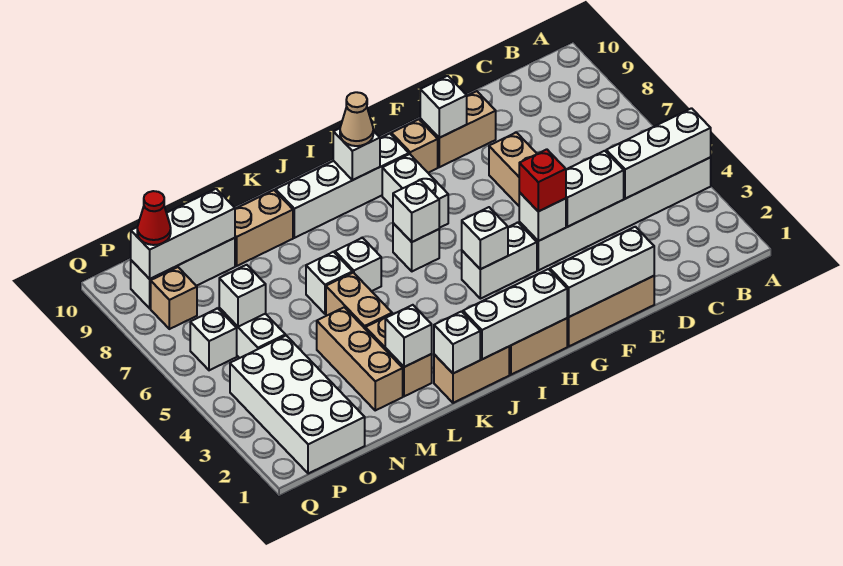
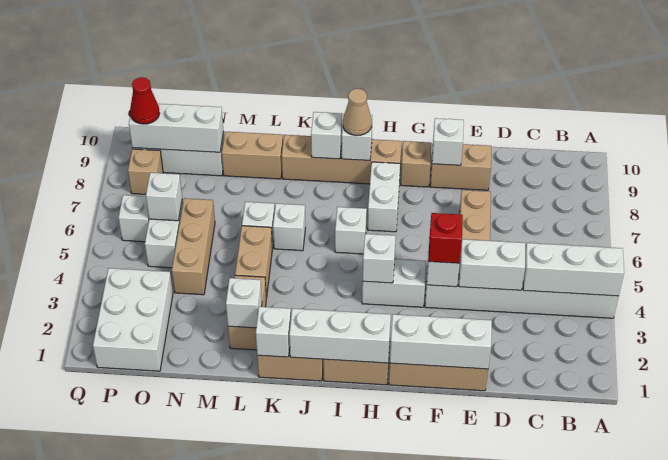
white brick H9:K9 level 1 -> tan brick H9:K9 level 1
white brick I6 level 2 -> white brick J9 level 2
tan brick M2:M4 level 1 -> tan brick N4:N6 level 1
white brick O1:P4 level 1 -> white brick O1:P3 level 1

